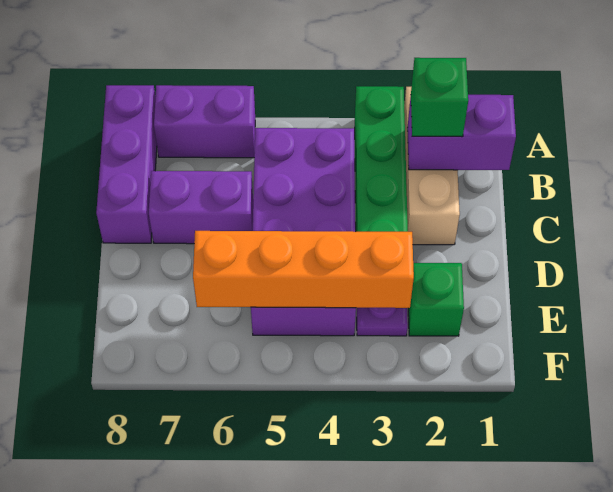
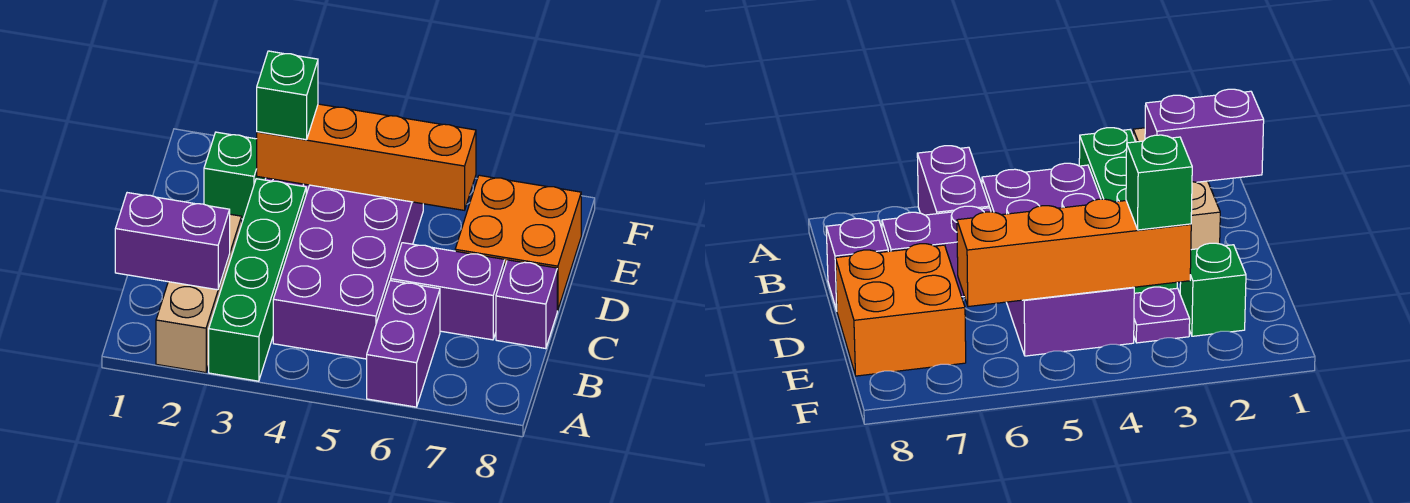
purple brick A6:A7 level 1 -> purple brick A6:B6 level 1
purple brick A8:C8 level 1 -> purple brick C8 level 1
green brick B2 level 3 -> green brick E3 level 3
none -> orange brick D7:E8 level 1

